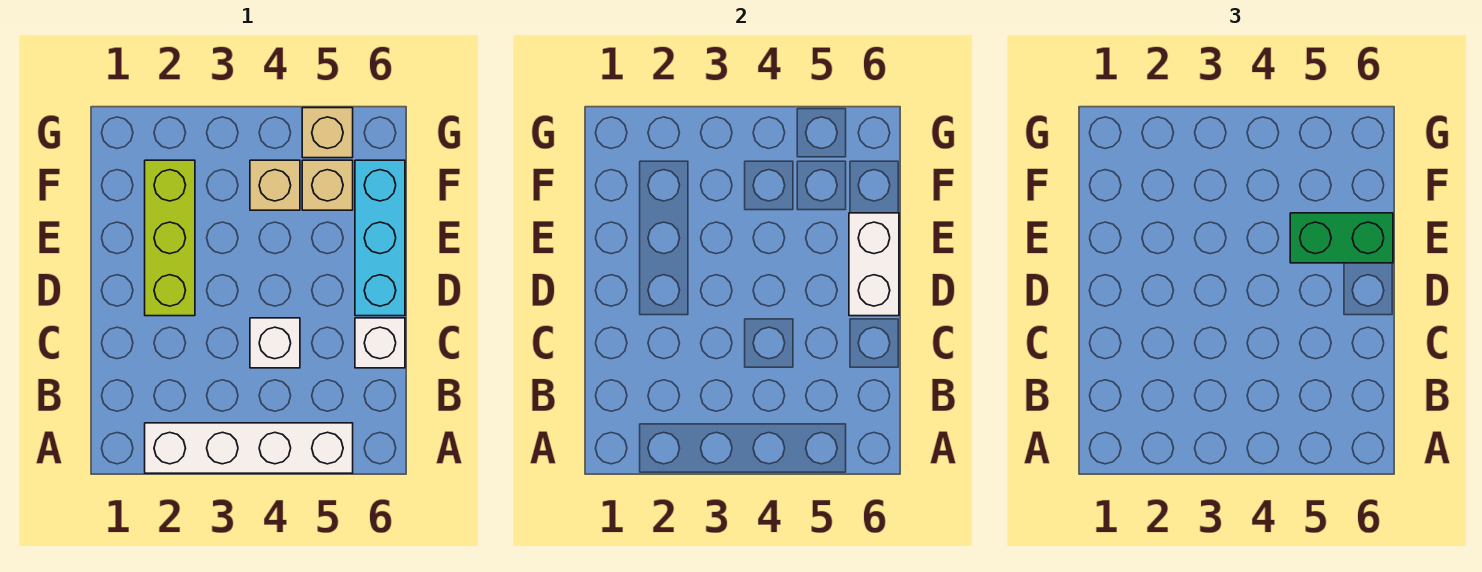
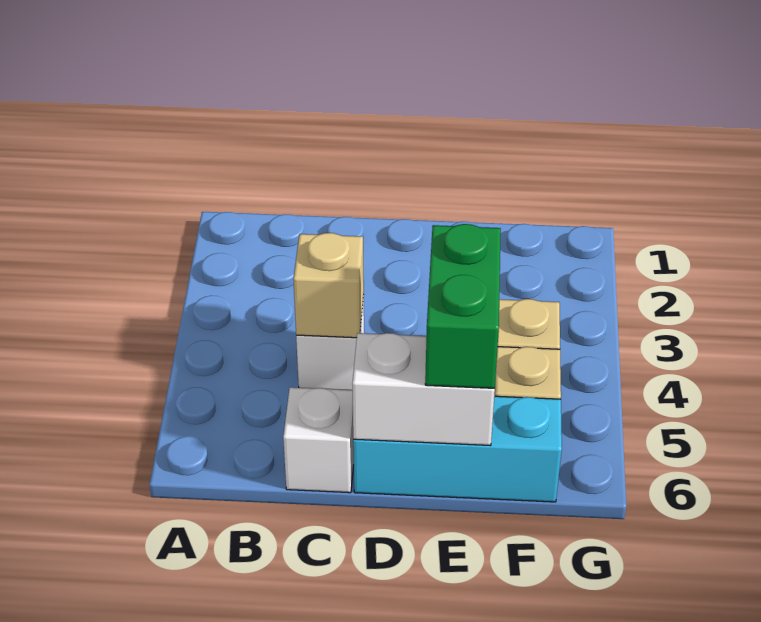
white brick A2:A5 level 1 -> none
lime brick D2:F2 level 1 -> none
tan brick G5 level 1 -> tan brick C4 level 2

